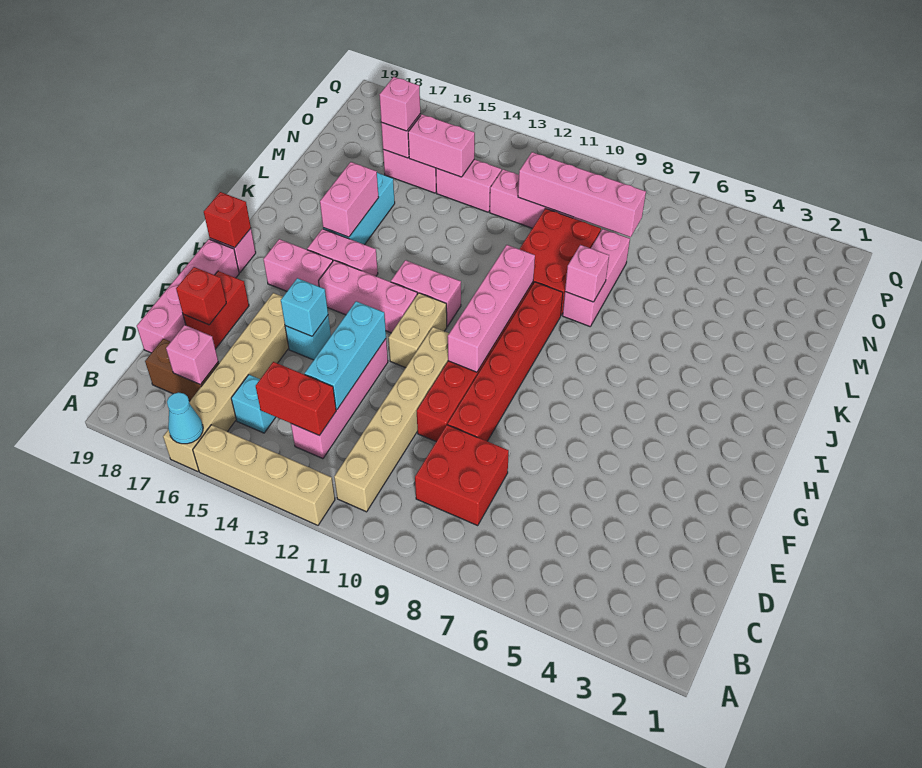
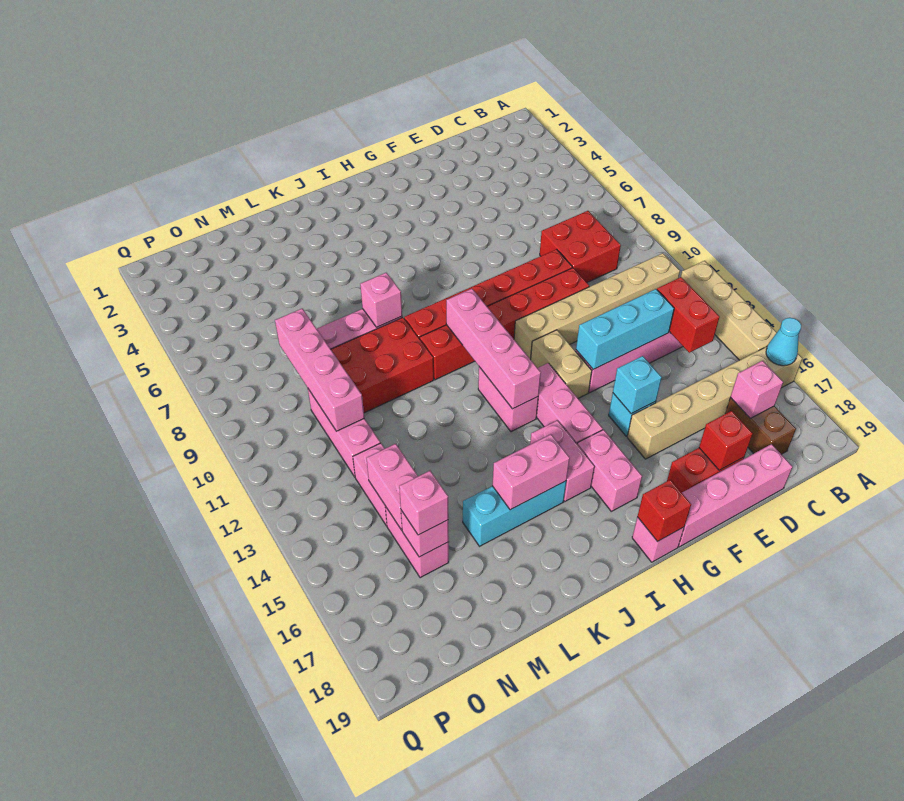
cyan brick C15 level 1 -> none
pink brick G10:J10 level 2 -> pink brick I10:I13 level 2
tan brick G12:H12 level 1 -> tan brick G12:G13 level 1

